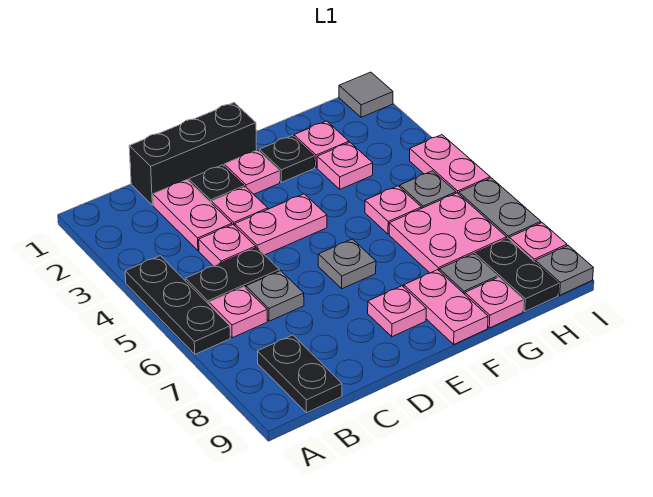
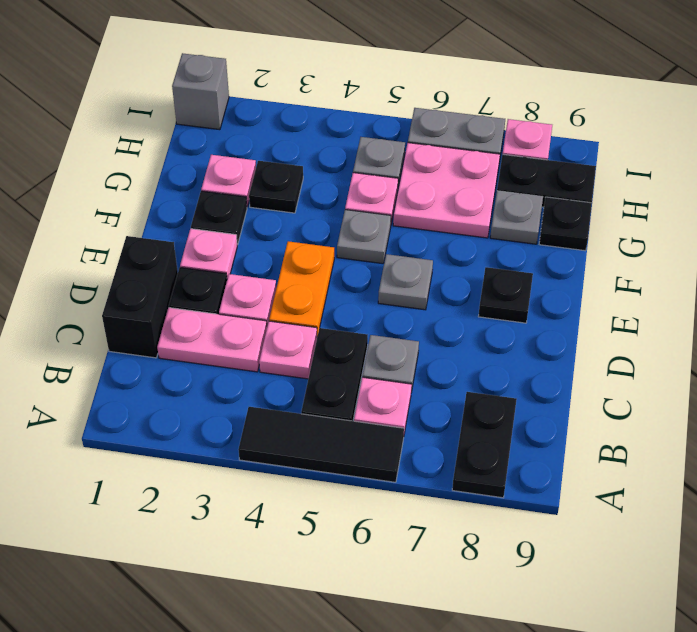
black plate A4:A6 level 1 -> black tile A4:A6 level 1
black plate B8:B9 level 1 -> black plate A8:B8 level 1
black brick C1:E1 level 1 -> black brick C1:D1 level 1
pink plate D4:E4 level 1 -> orange plate D4:E4 level 1
pink plate E8 level 1 -> black plate E8 level 1
pink plate F8:F9 level 1 -> none
pink plate G3 level 1 -> black plate G3 level 1
pink plate G9 level 1 -> black plate G9 level 1
grey tile I1 level 1 -> grey brick I1 level 1
pink plate I4:I5 level 1 -> none
grey plate I9 level 1 -> grey plate F5 level 1

